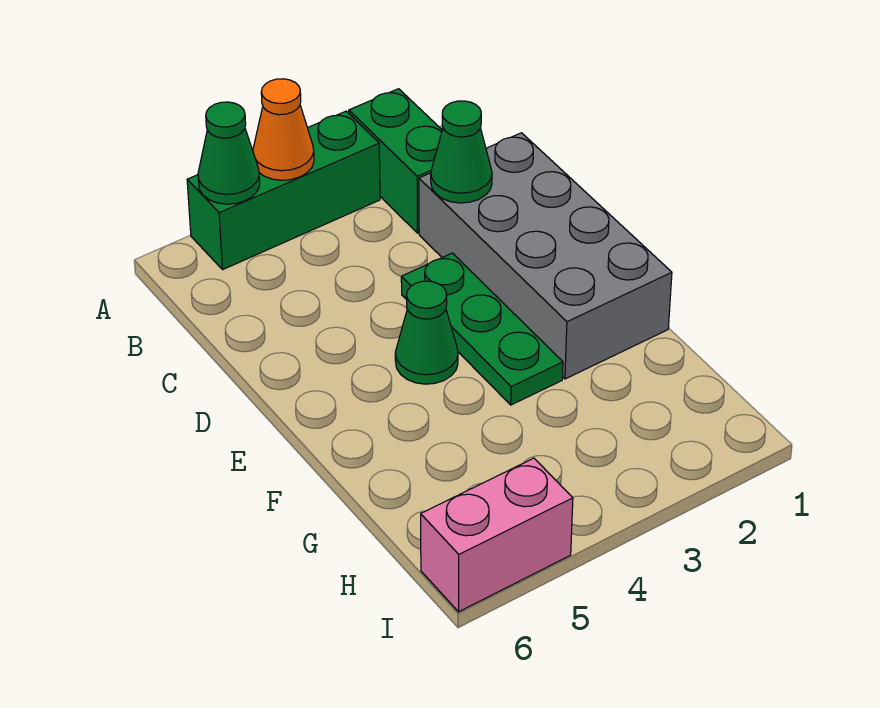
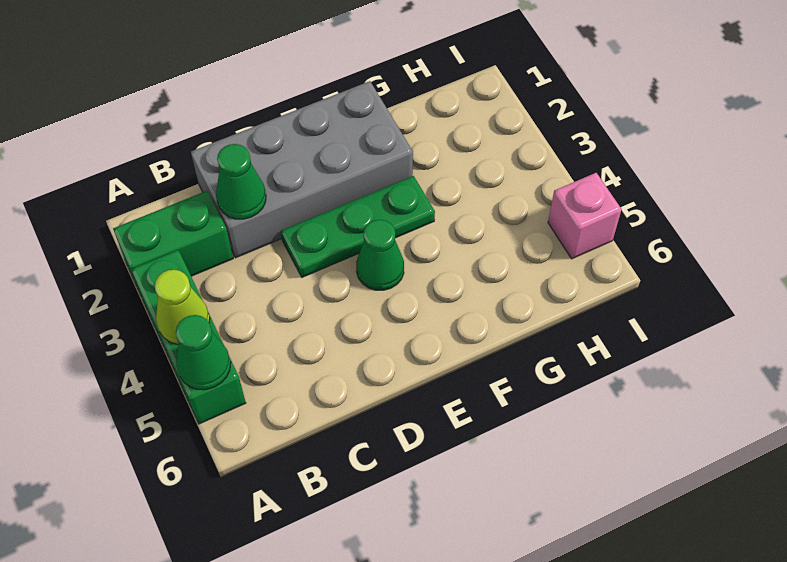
orange cone A4 level 2 -> lime cone A4 level 2
pink brick I5:I6 level 1 -> pink brick I5 level 1

